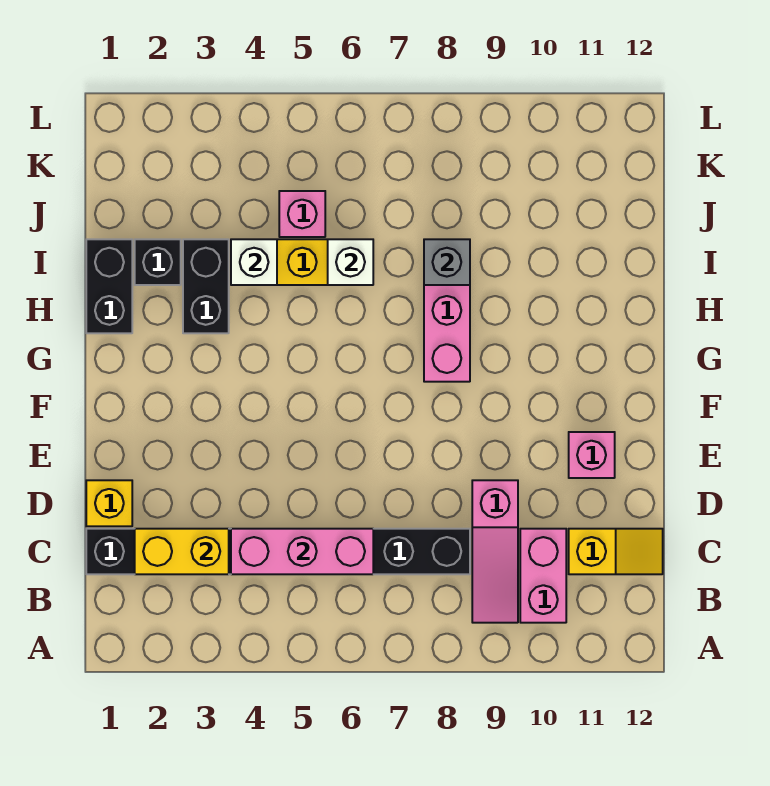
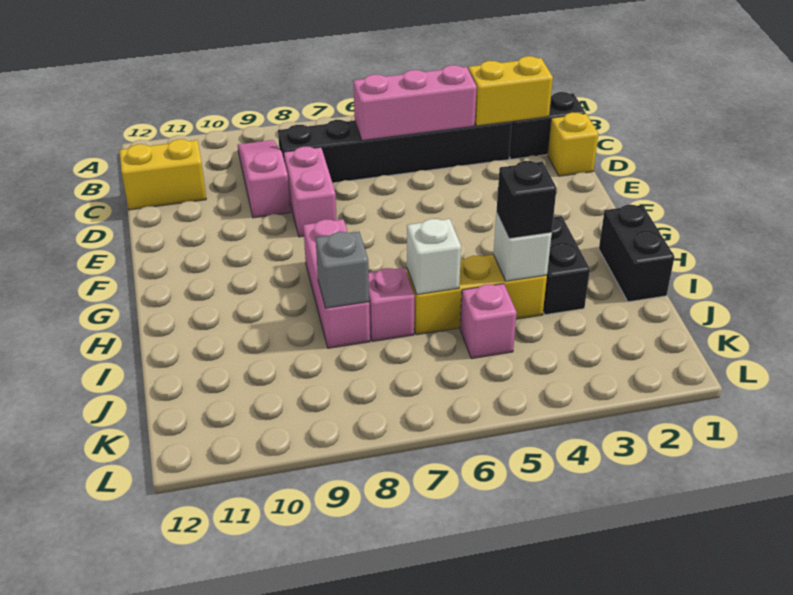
pink brick B10:C10 level 1 -> pink brick D8:E8 level 1
yellow slope C11:C12 level 1 top 11 -> yellow brick C11:C12 level 1
pink brick E11 level 1 -> pink brick I7 level 1
black brick I2 level 1 -> black brick I4 level 3

